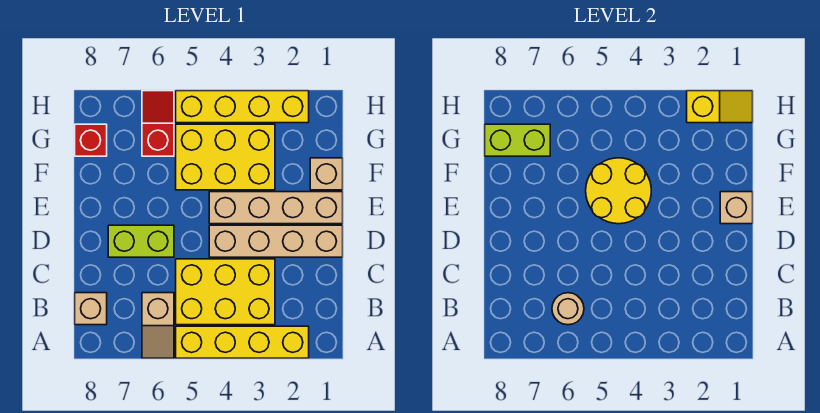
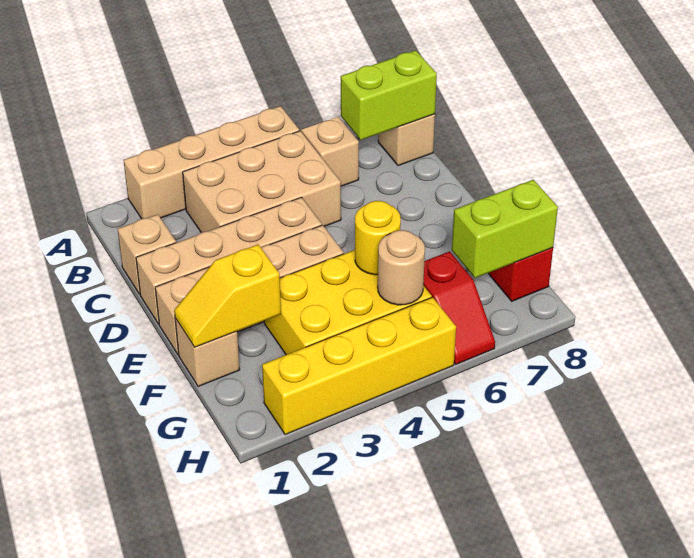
yellow brick A2:A5 level 1 -> tan brick A2:A5 level 1
yellow brick B3:C5 level 1 -> tan brick B3:C5 level 1
tan round brick B6 level 2 -> tan round brick G5 level 2
lime brick D6:D7 level 1 -> lime brick B7:B8 level 2
tan brick E1 level 2 -> tan brick C1 level 1
yellow round brick E4:F5 level 2 -> yellow round brick F5 level 2
yellow slope H1:H2 level 2 top 2 -> yellow slope F1:F2 level 2 top 2

